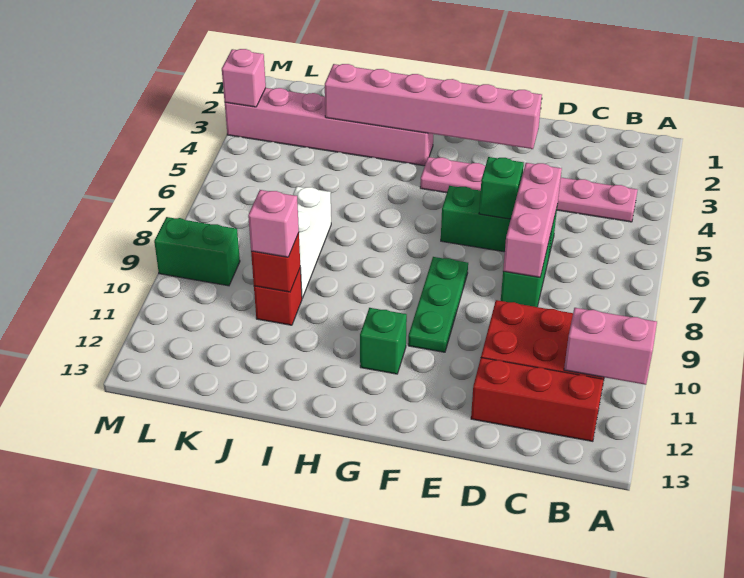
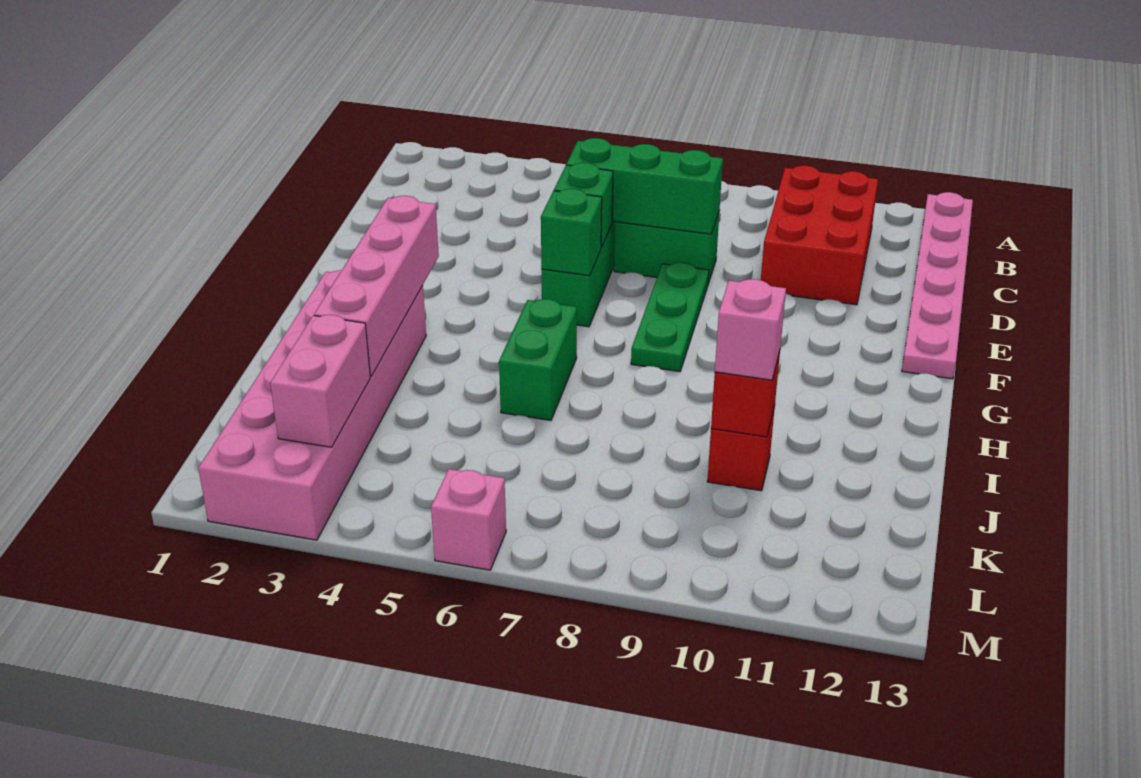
pink brick A11:B11 level 2 -> pink brick K3:L3 level 2
pink plate B4:G4 level 1 -> pink plate A13:F13 level 1
red brick B12:D12 level 1 -> none
pink brick D6:D8 level 2 -> green brick D6:D8 level 2
pink brick E3:J3 level 2 -> pink brick G3:J3 level 2
green plate F8:F10 level 1 -> green plate E8:G8 level 1
green brick G11 level 1 -> green brick F6 level 2
pink brick H3:M3 level 1 -> pink brick H2:M3 level 1
white brick J7:J9 level 1 -> none
green brick L9:M9 level 1 -> green brick H6:I6 level 1
pink brick M3 level 2 -> pink brick M6 level 1

